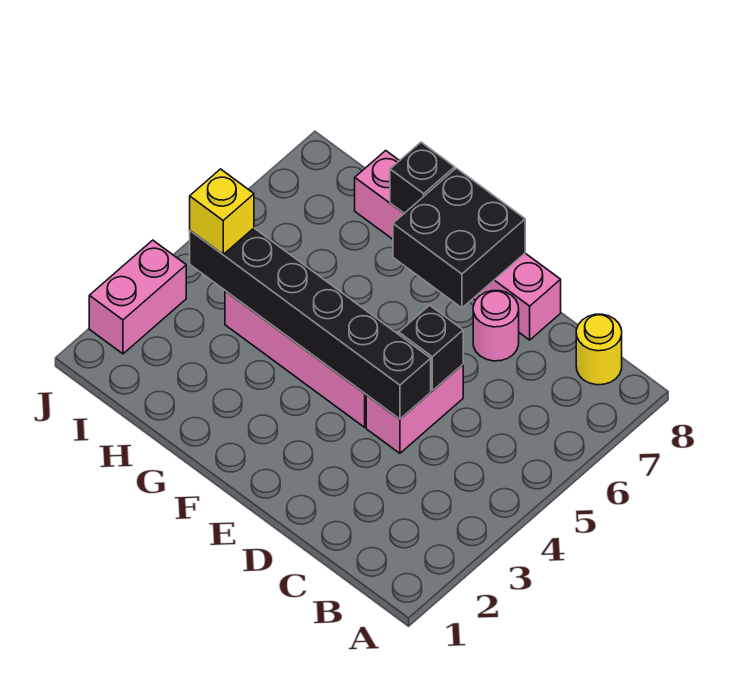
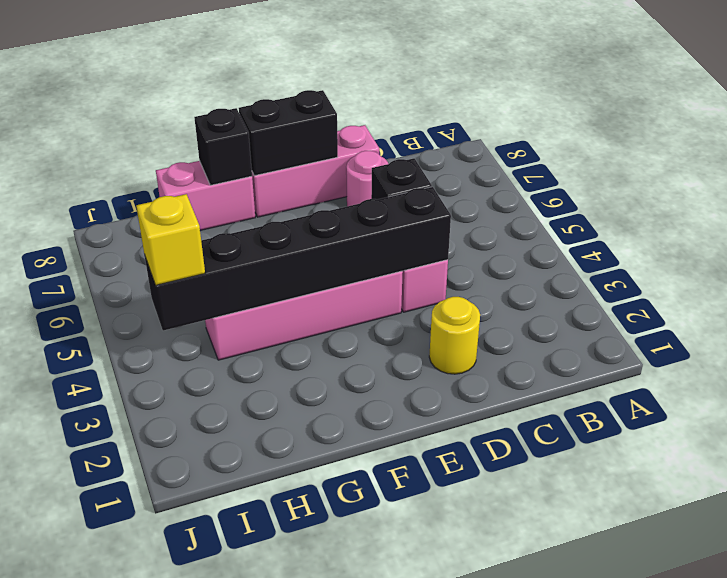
yellow round brick B8 level 1 -> yellow round brick D2 level 1
black brick E7:F8 level 2 -> black brick E8:F8 level 2
pink brick J2:J3 level 1 -> none

